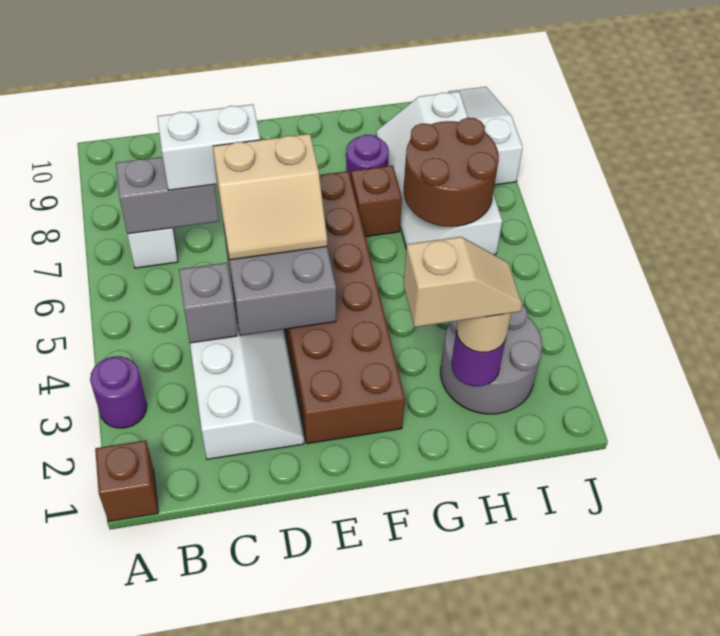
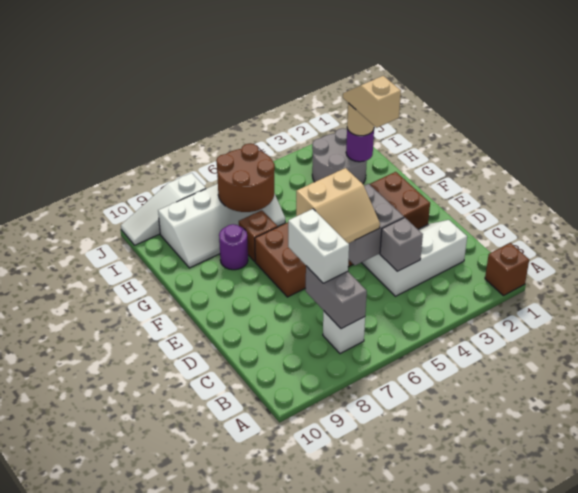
purple round brick A3 level 1 -> none
tan slope D5:E6 level 3 top 6 -> tan slope D5:E6 level 3 top E

